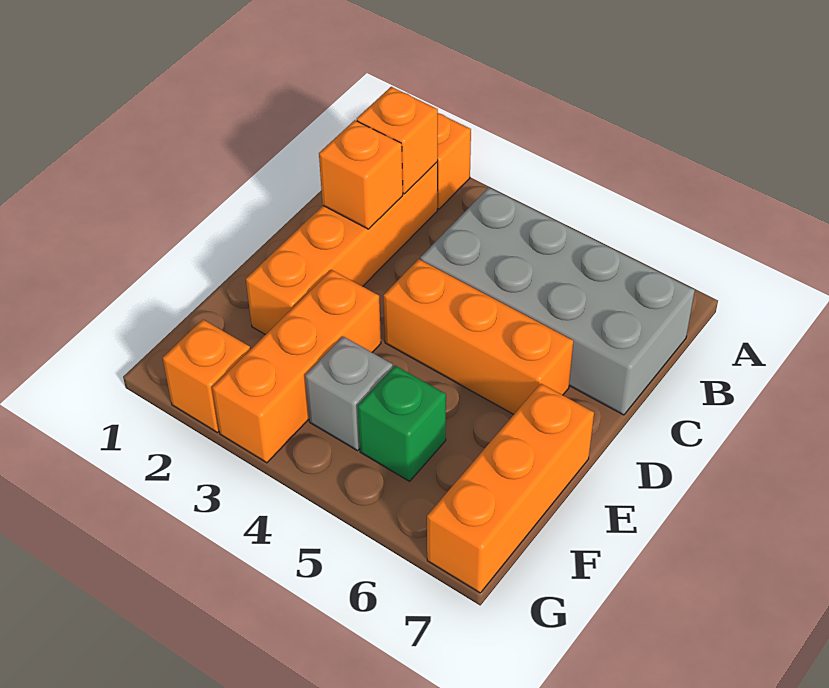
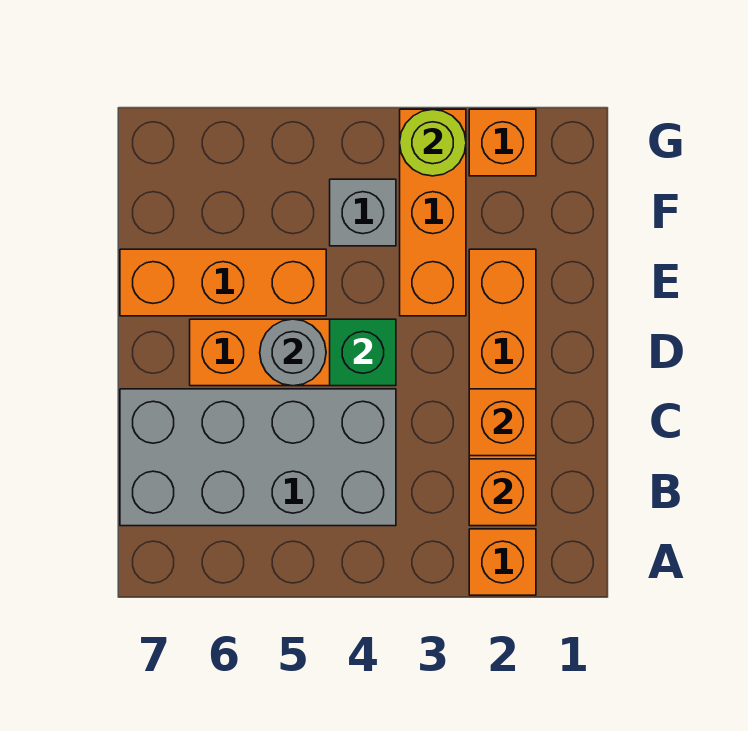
none -> grey round brick D5 level 2
orange brick E7:G7 level 1 -> orange brick E5:E7 level 1
green brick F5 level 1 -> green brick D4 level 2
none -> lime round brick G3 level 2

